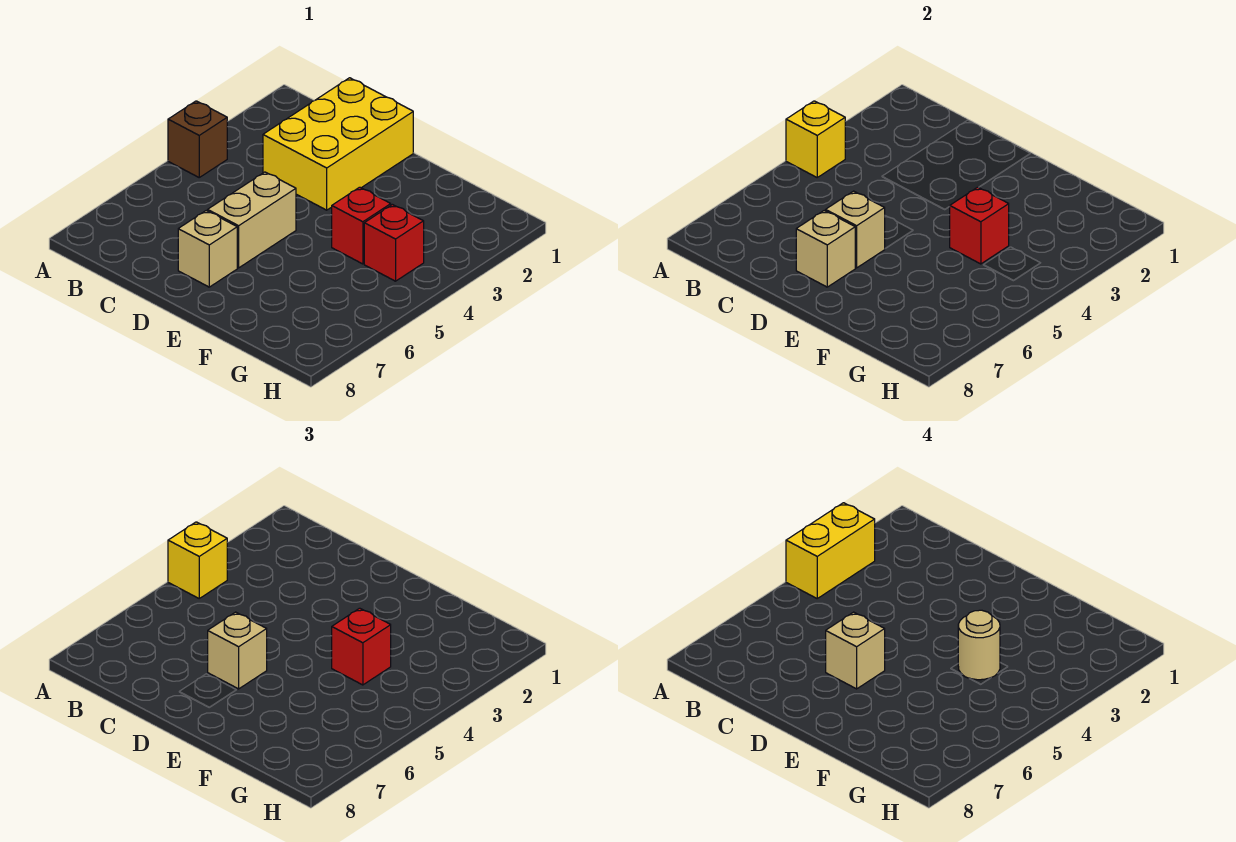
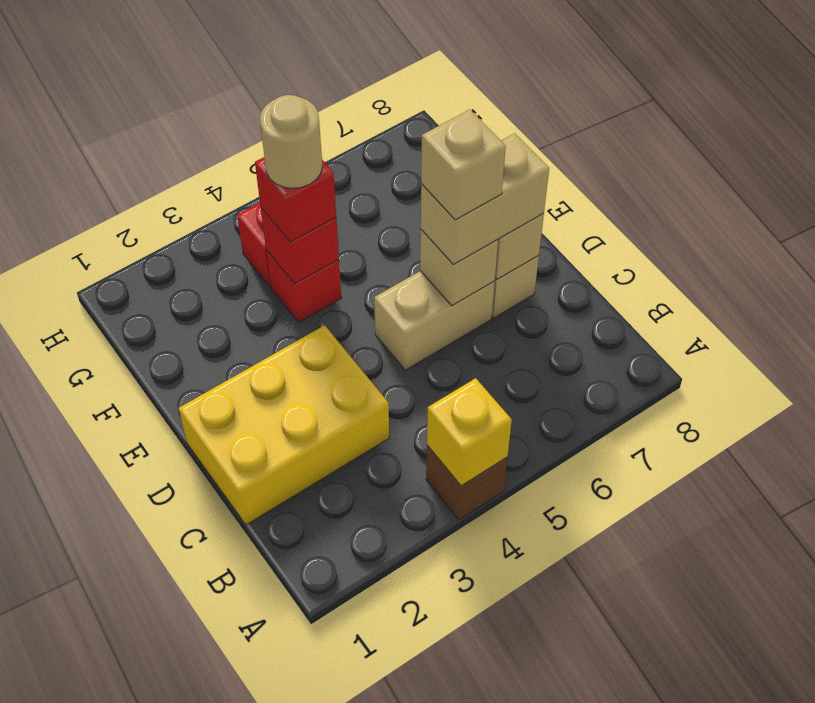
yellow brick A3:A4 level 4 -> none
yellow brick A4 level 3 -> none
tan brick D6 level 3 -> tan brick D6:D7 level 3

